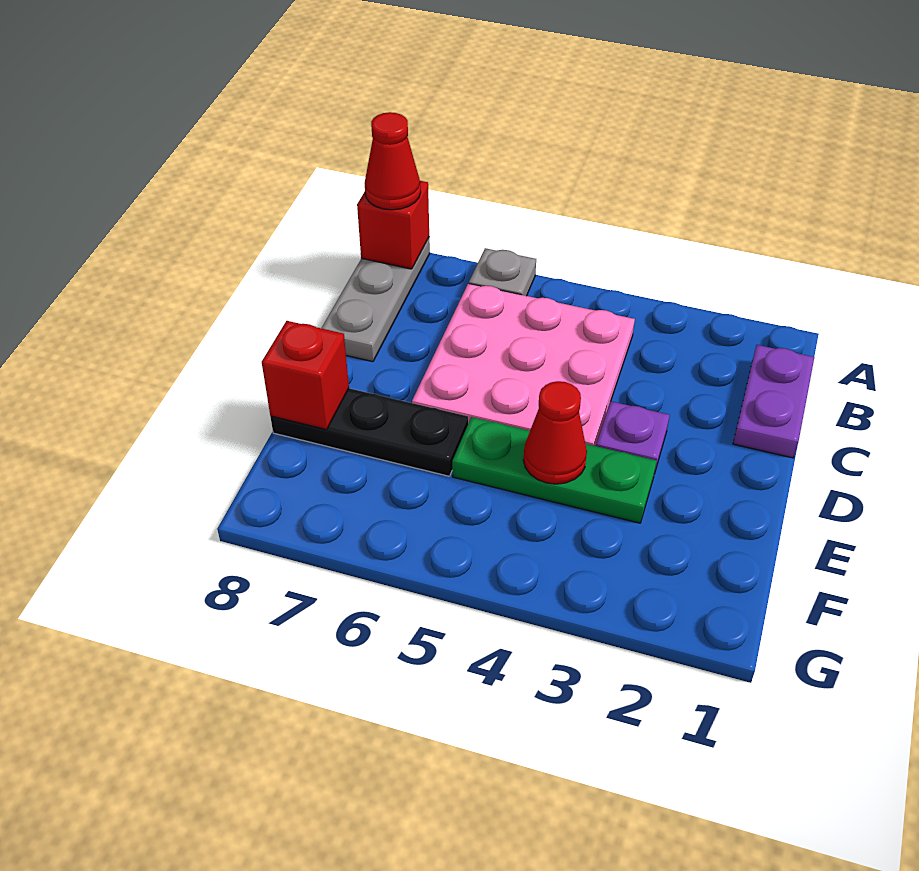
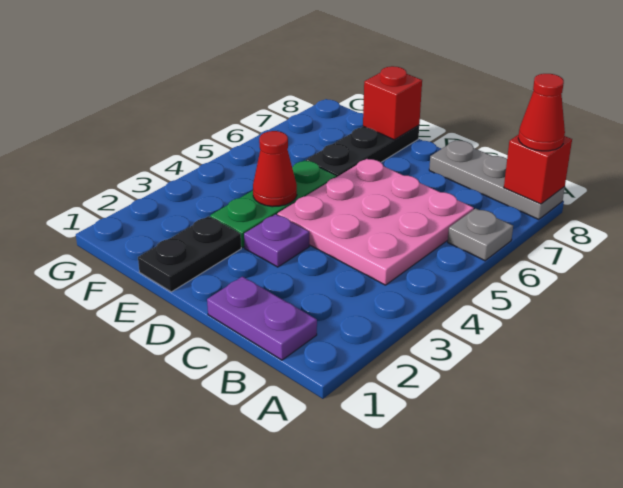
none -> black plate E1:E2 level 1

